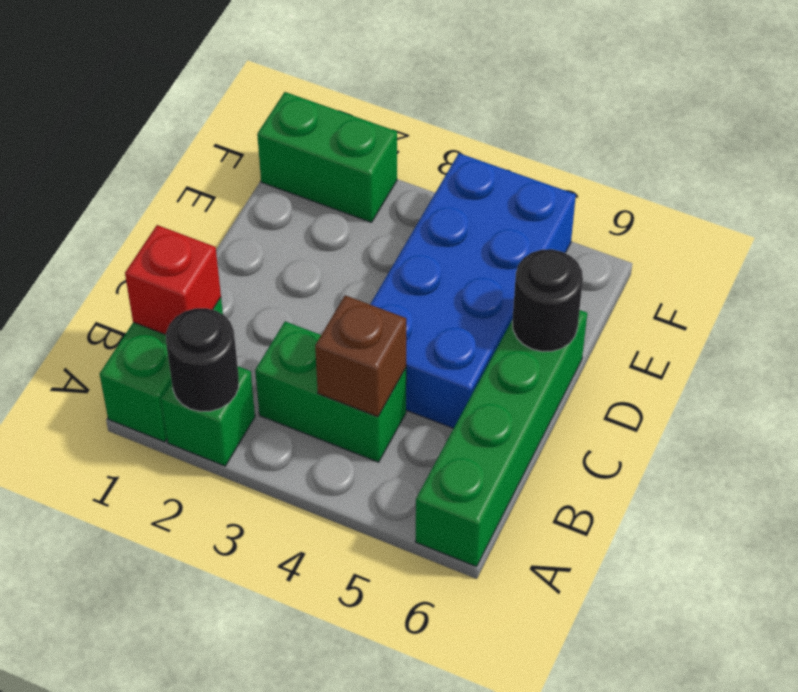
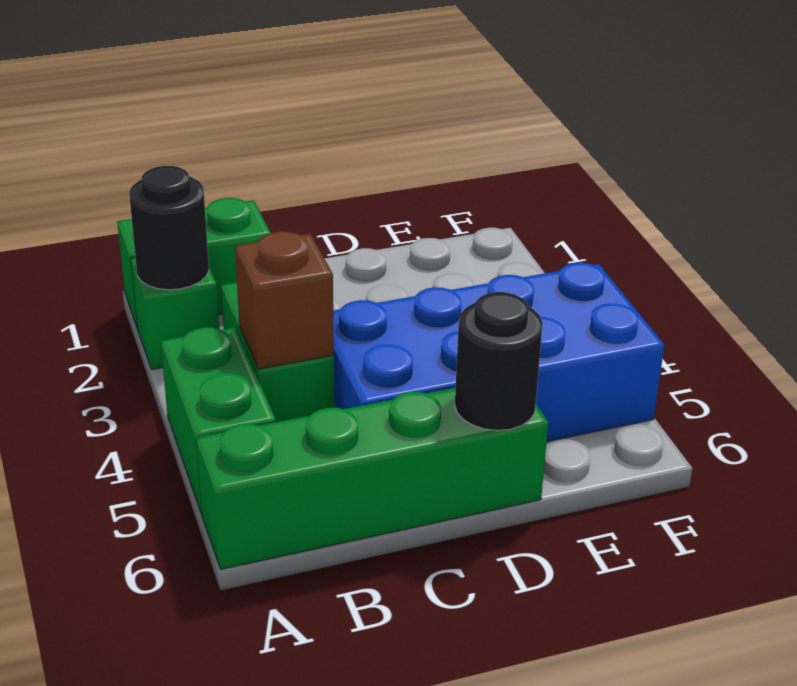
red brick B1 level 2 -> none
green brick F1:F2 level 1 -> green brick A4:A5 level 1

